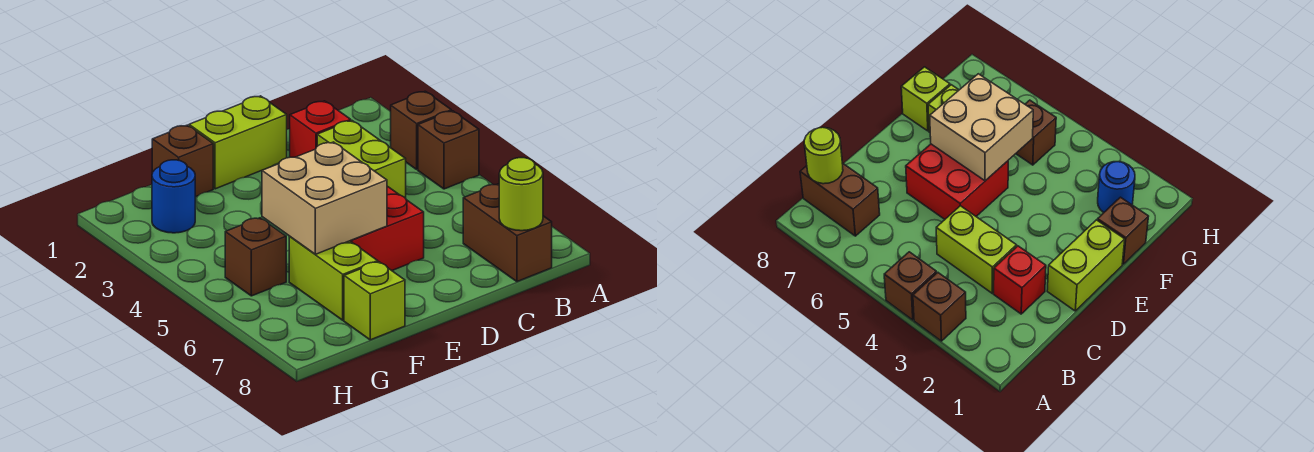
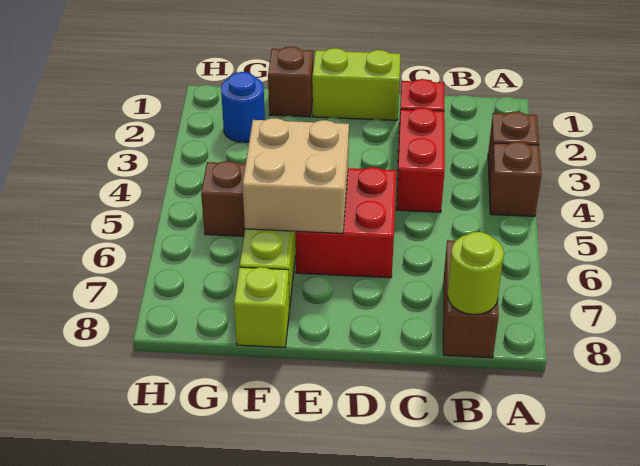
lime brick C3:C4 level 1 -> red brick C3:C4 level 1

